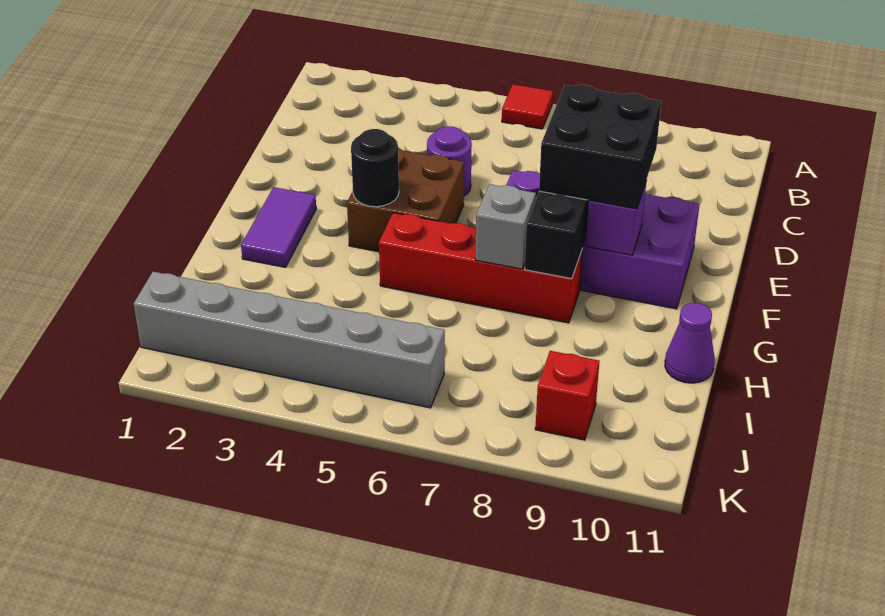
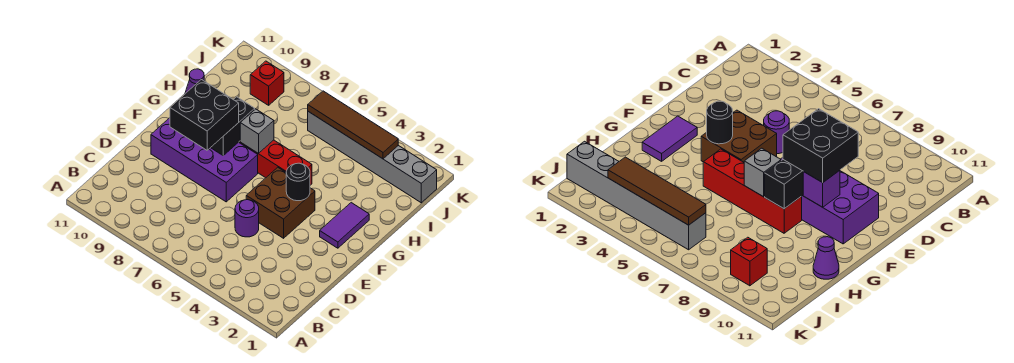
red tile A6 level 1 -> none
none -> brown tile J3:J6 level 2

